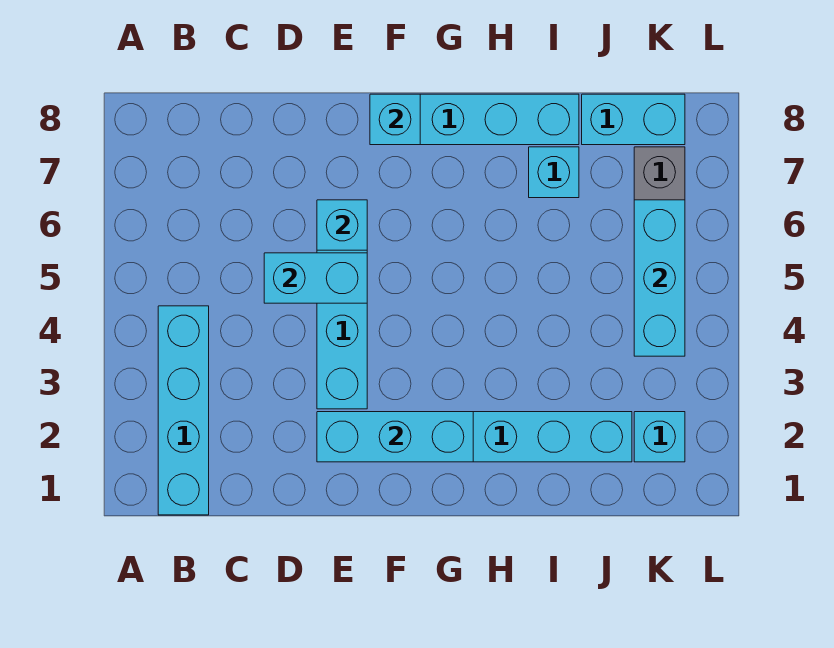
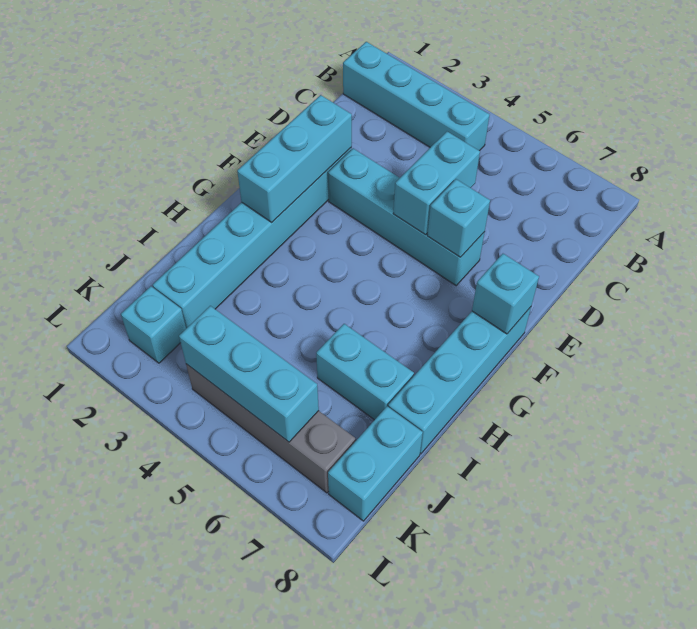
cyan brick I7 level 1 -> cyan brick I6:I7 level 1

